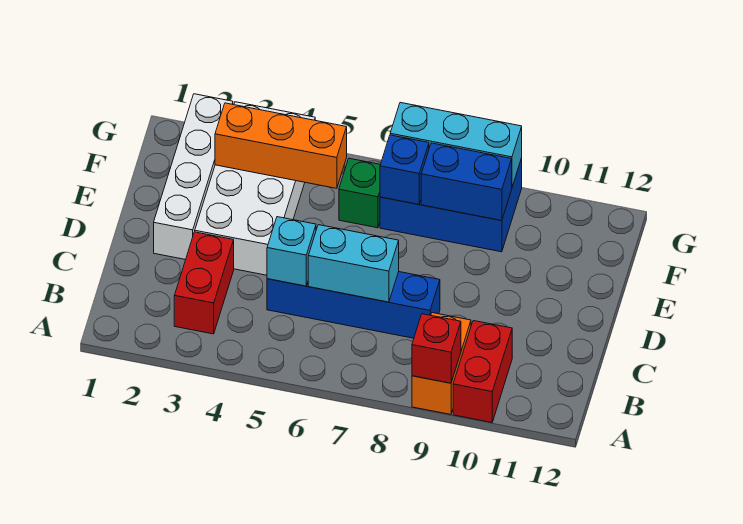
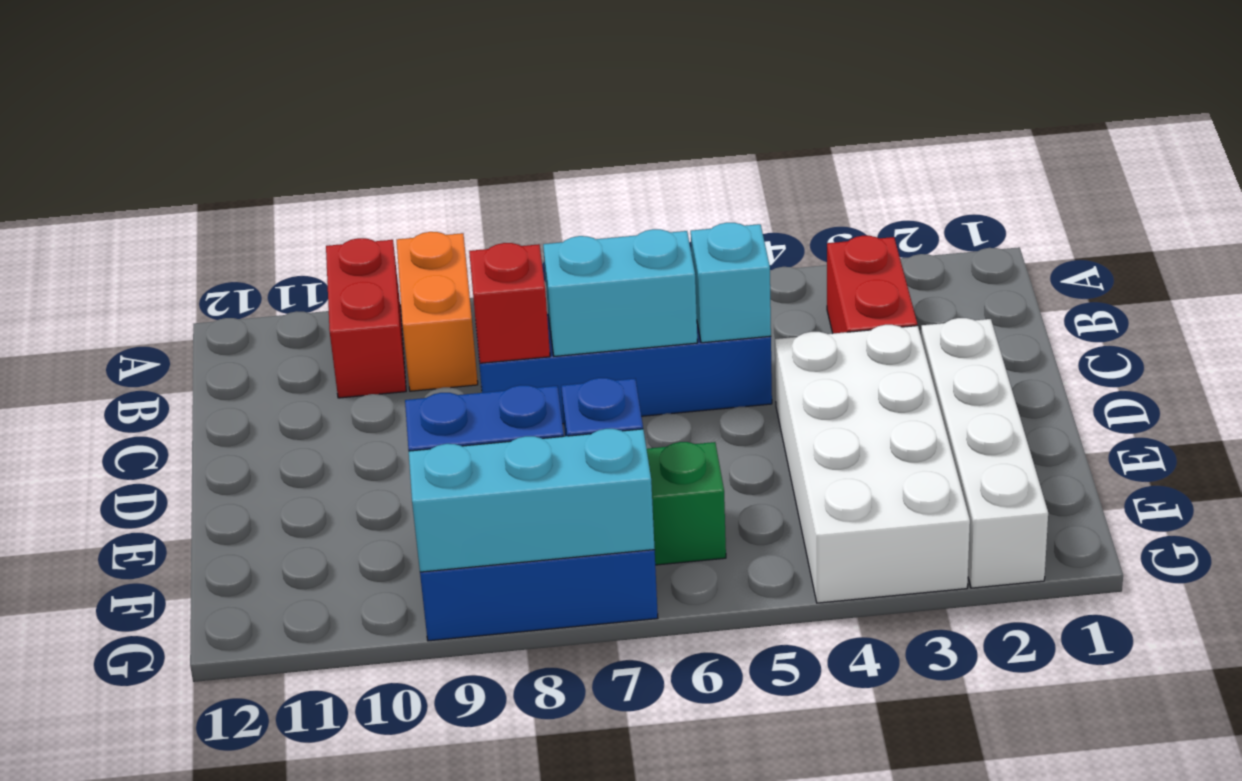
red brick A9 level 2 -> red brick C8 level 2
orange brick F3:F5 level 2 -> none

